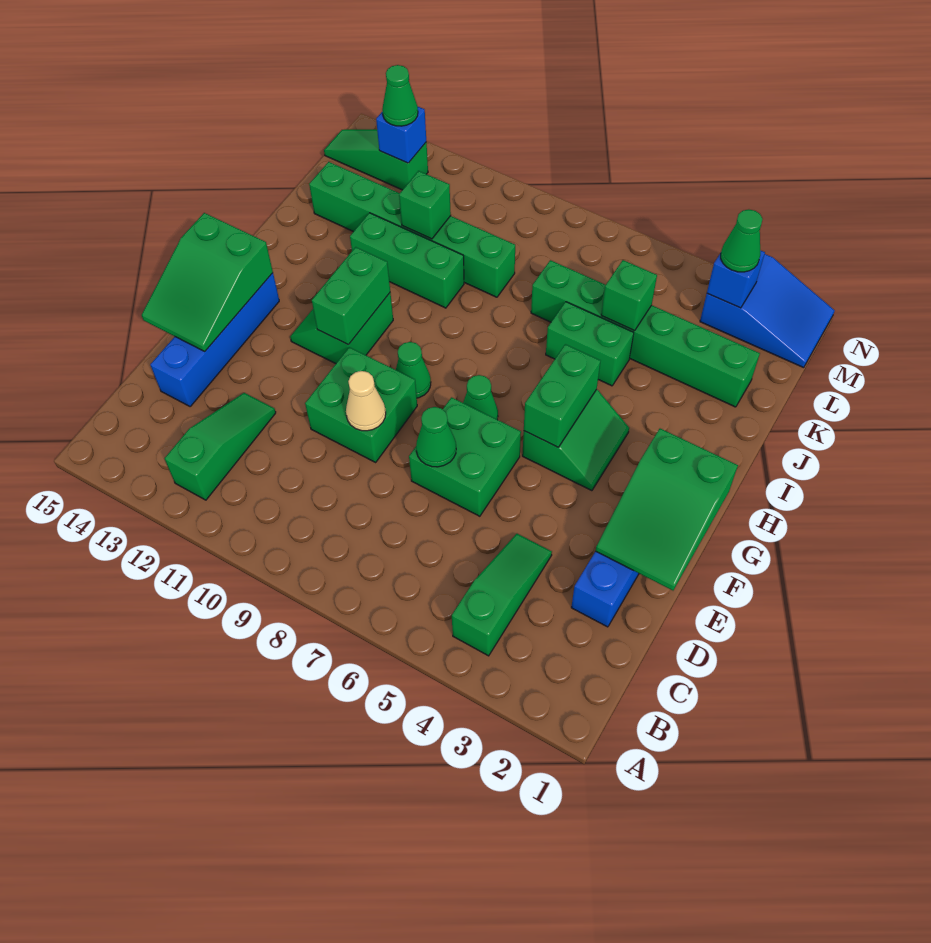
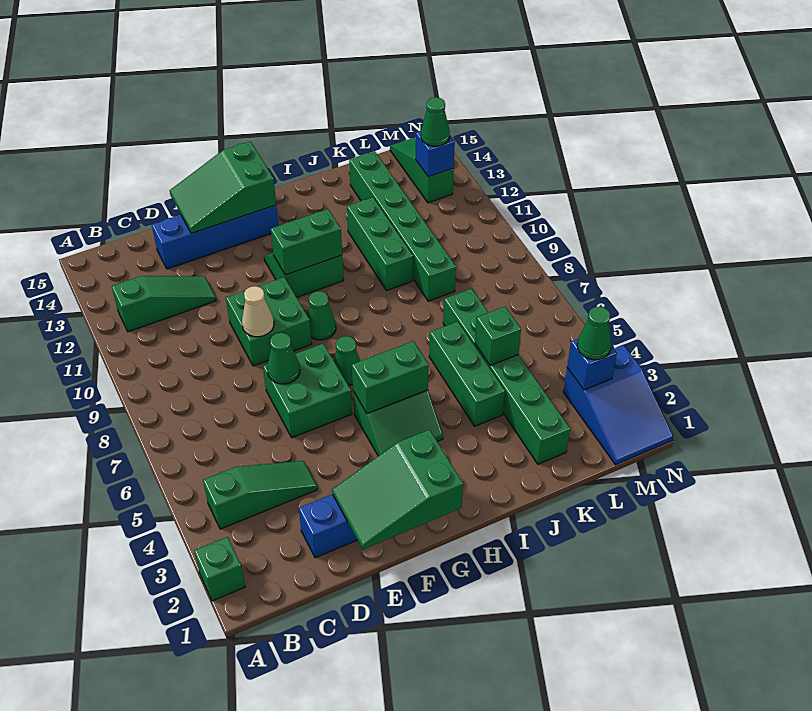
green brick J5:J6 level 1 -> green brick J4:J6 level 1
green brick K11 level 2 -> green brick A2 level 1

